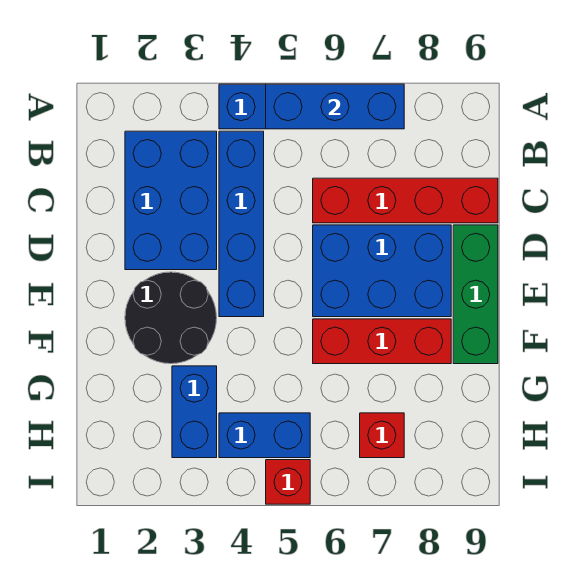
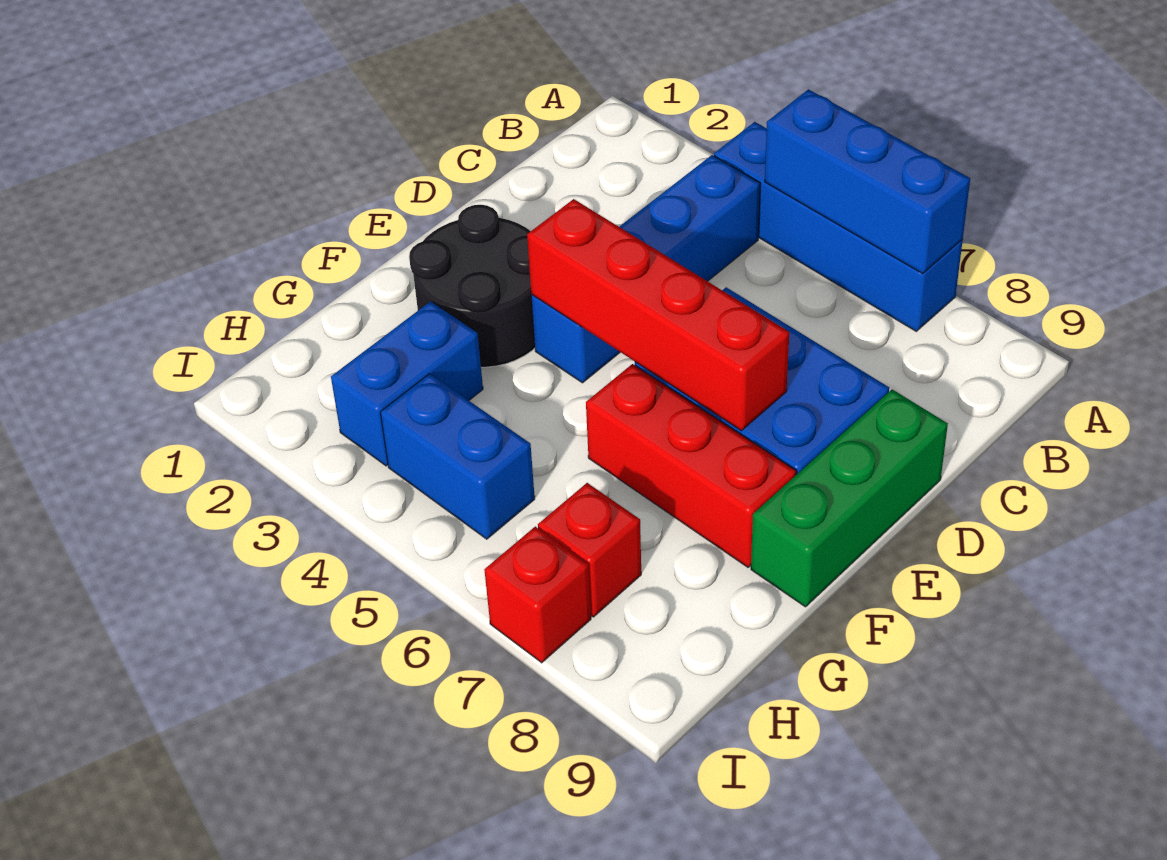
blue brick B2:D3 level 1 -> none
red brick C6:C9 level 1 -> red brick E4:E7 level 2
red brick I5 level 1 -> red brick I7 level 1

